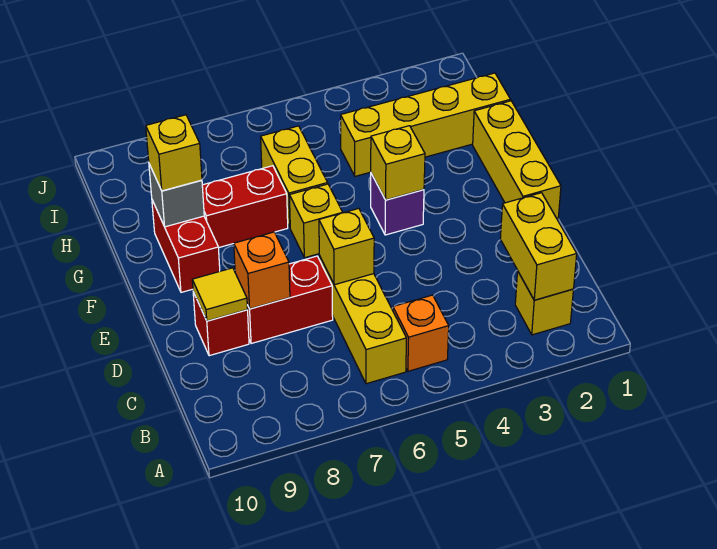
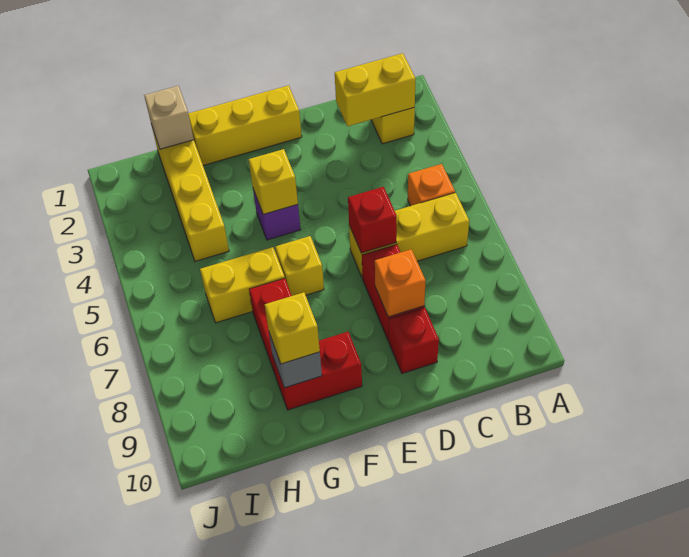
yellow brick D6 level 2 -> red brick D6 level 2
yellow tile D9 level 2 -> none
none -> tan brick H1 level 2

